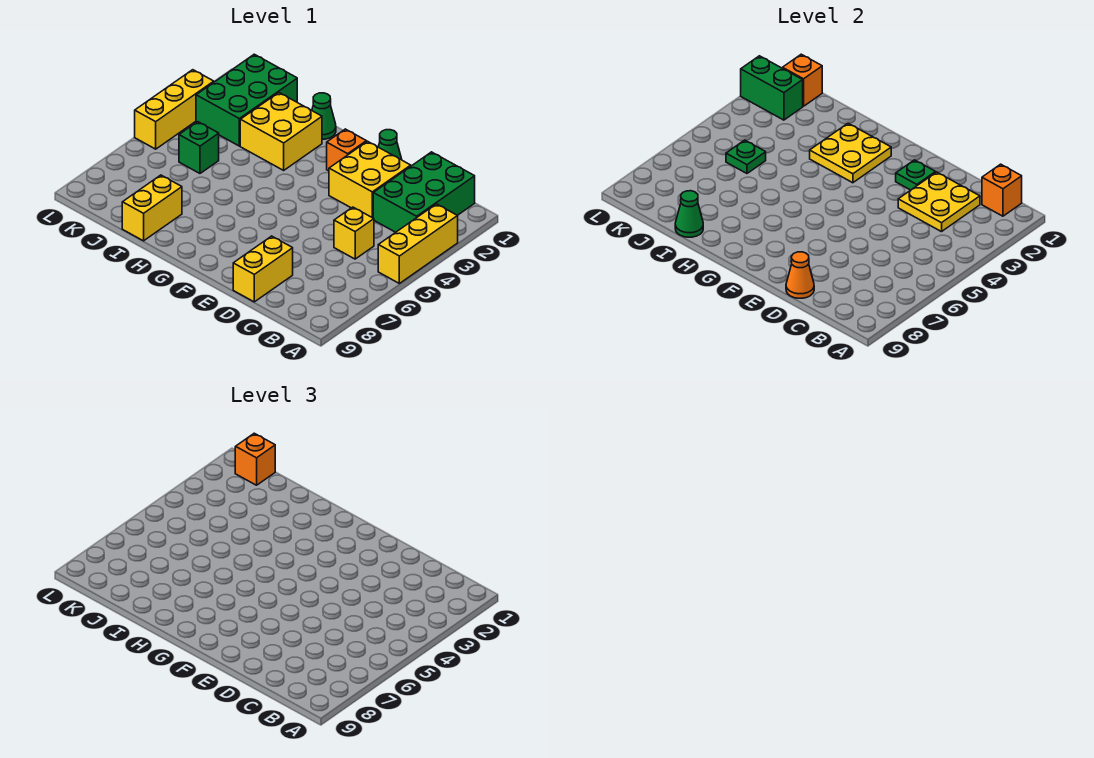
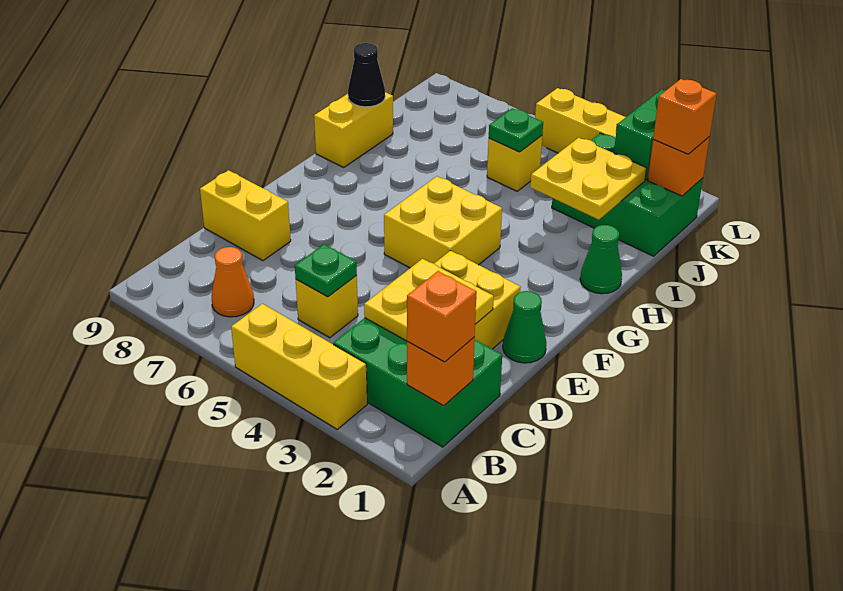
orange cone D9 level 2 -> orange cone B7 level 1
green plate E2 level 2 -> green plate C5 level 2
orange brick F2 level 1 -> orange brick B1 level 3
yellow plate G2:H3 level 2 -> yellow plate I2:J3 level 2
yellow brick H2:I3 level 1 -> yellow brick F4:G5 level 1
yellow brick I8:I9 level 1 -> yellow brick H9:I9 level 1
green cone I9 level 2 -> black cone I9 level 2
green brick J5 level 1 -> yellow brick J5 level 1

